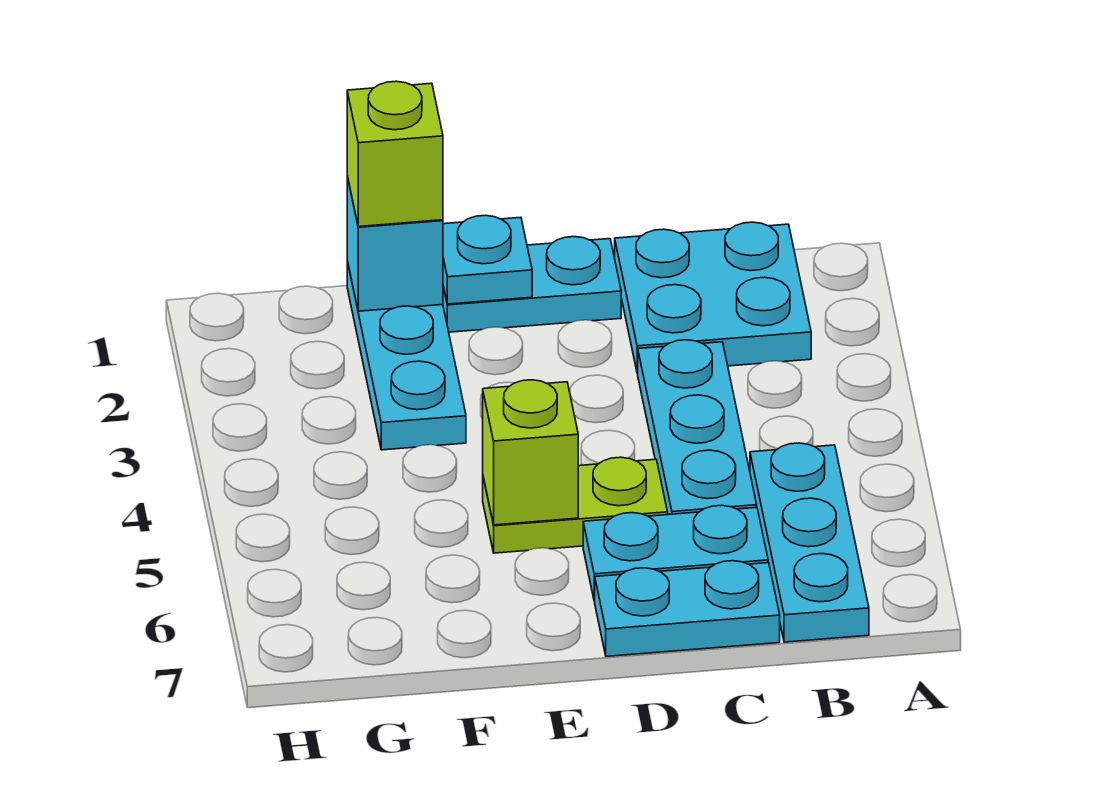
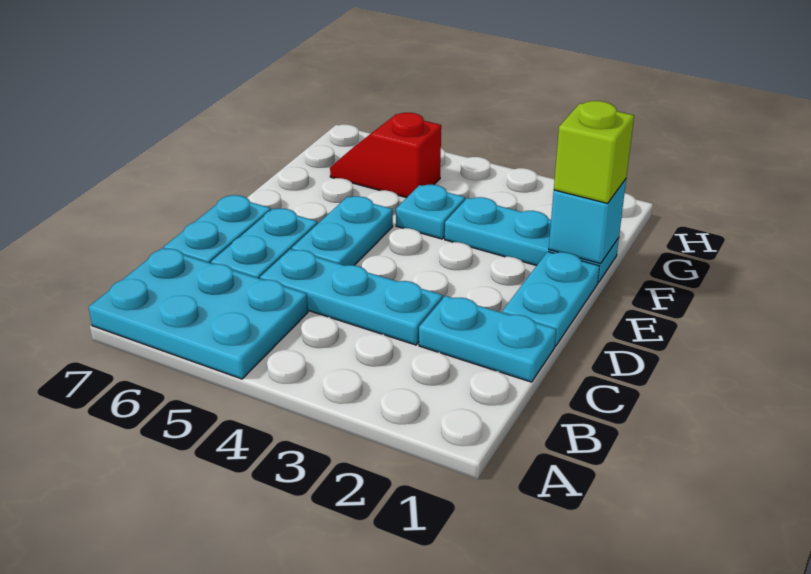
cyan plate B1:C2 level 1 -> cyan plate C1:C2 level 1
cyan plate B5:B7 level 1 -> cyan plate A5:B7 level 1
lime plate D5:E5 level 1 -> cyan plate D5:E5 level 1
cyan plate E1 level 2 -> cyan plate F4 level 1
lime brick E5 level 2 -> none
none -> red slope G5:G6 level 1 top 5

